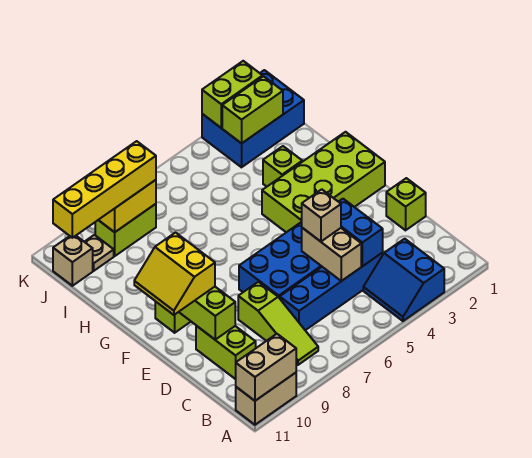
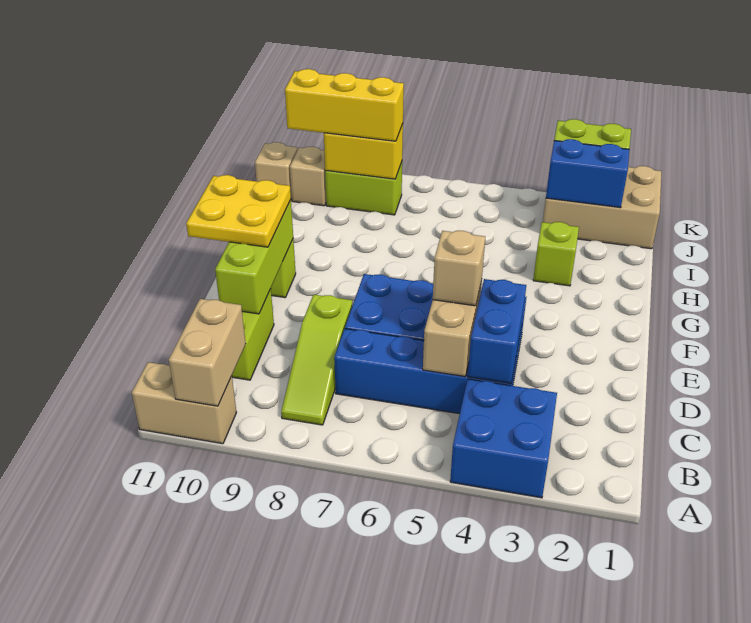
blue slope A3:B4 level 1 top 3 -> blue brick A3:B4 level 1
tan brick A10:A11 level 2 -> tan brick A10:B10 level 2
lime brick D1 level 1 -> none
yellow slope E10:F11 level 3 top 10 -> yellow plate E10:F11 level 3
lime brick F1:G4 level 1 -> none
blue brick J1:K3 level 1 -> tan brick J1:K3 level 1
lime brick J2:J3 level 2 -> blue brick J2:J3 level 2
yellow brick J8:J11 level 3 -> yellow brick J8:J10 level 3
tan plate J10 level 1 -> tan brick J10 level 1

